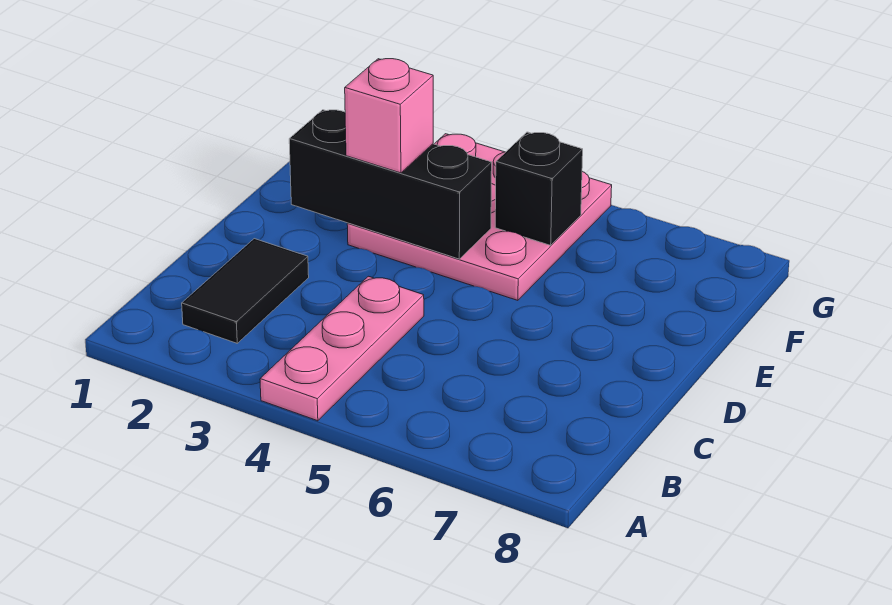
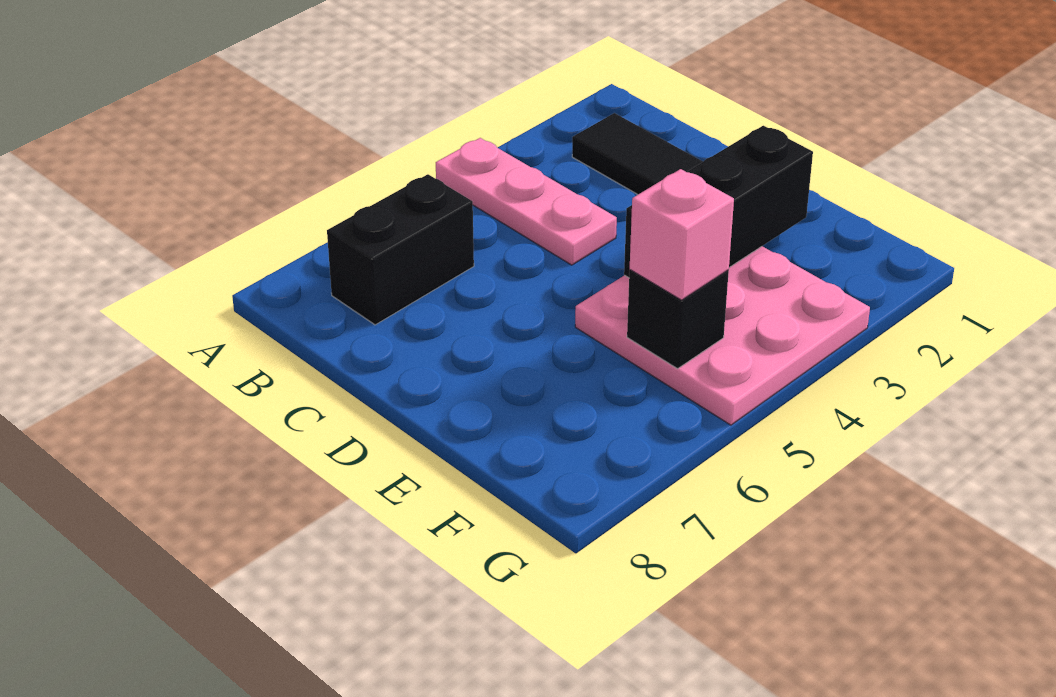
none -> black brick B6:B7 level 1
pink brick E3 level 3 -> pink brick F5 level 3

